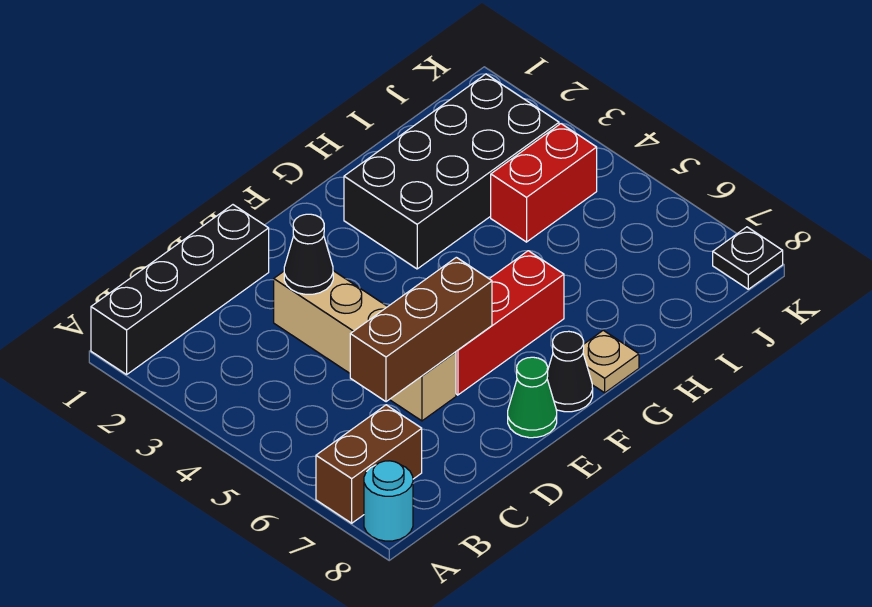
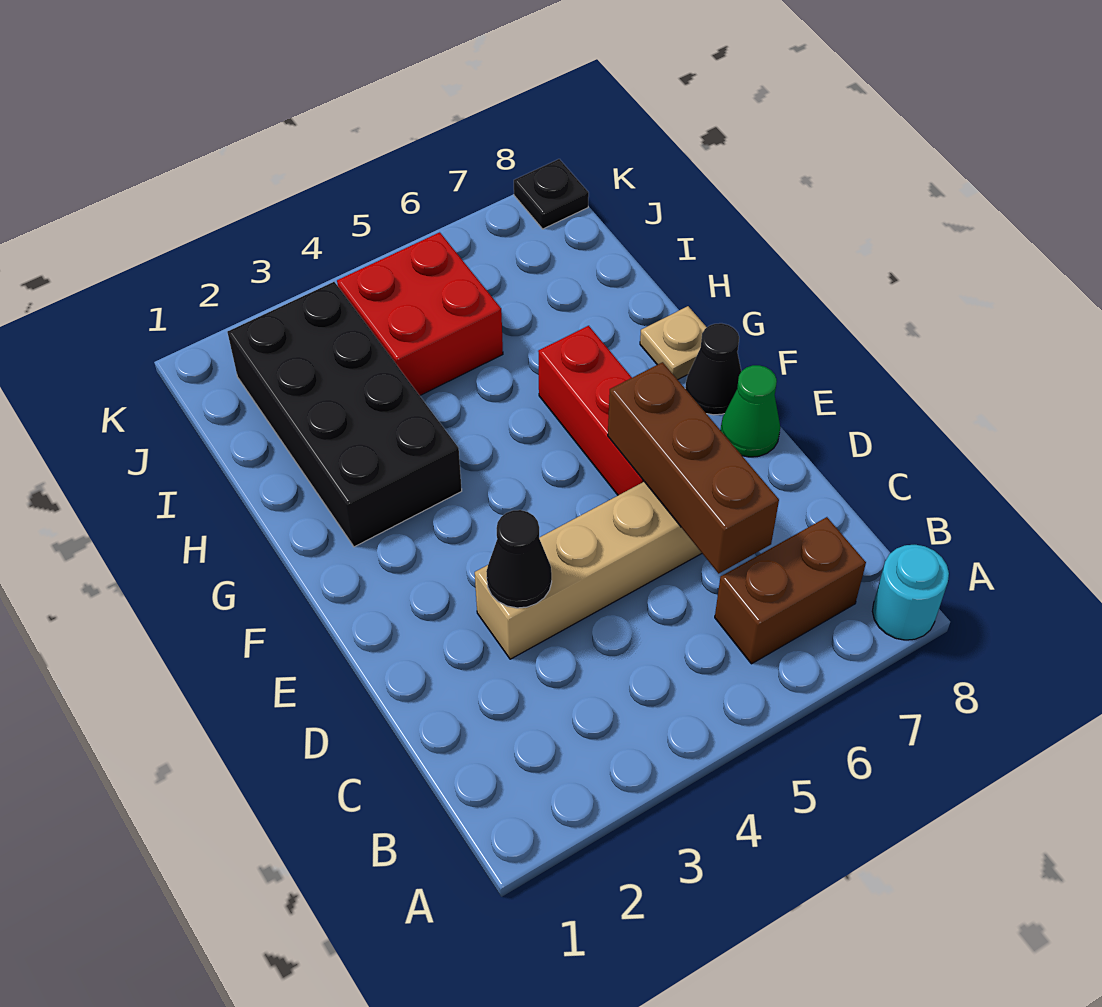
black brick A1:D1 level 1 -> none
brown brick A7:B7 level 1 -> brown brick B6:B7 level 1
red brick I4:J4 level 1 -> red brick I4:J5 level 1

